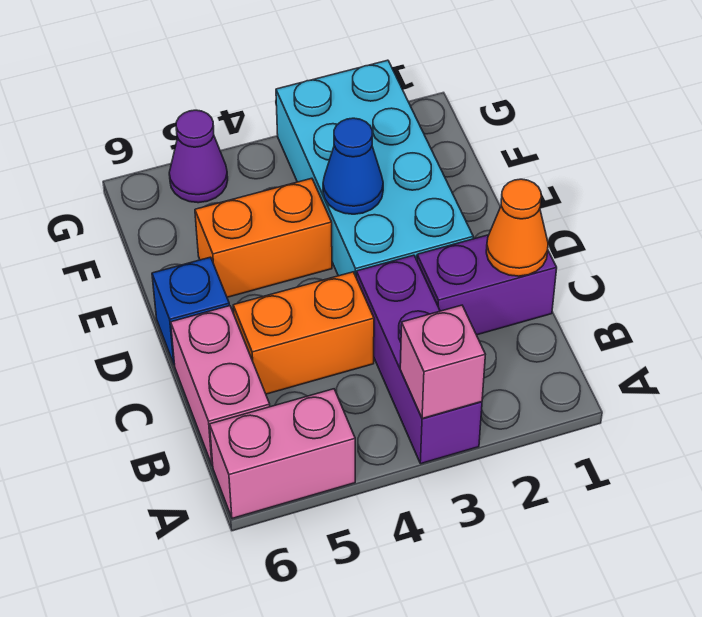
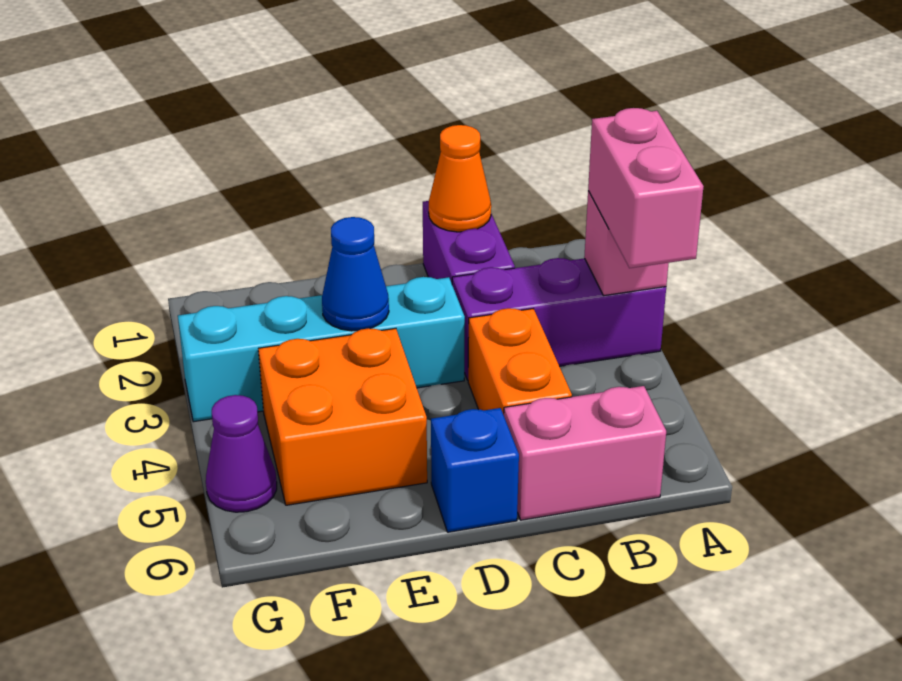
pink brick A5:A6 level 1 -> pink brick A3:A4 level 3
cyan brick D2:G3 level 1 -> cyan brick D3:G3 level 1
orange brick E4:E5 level 1 -> orange brick E4:F5 level 1

